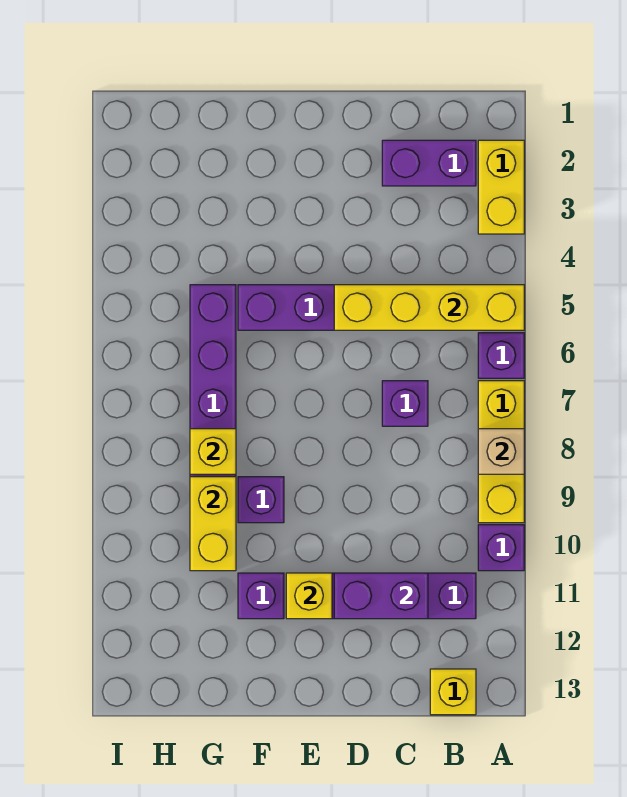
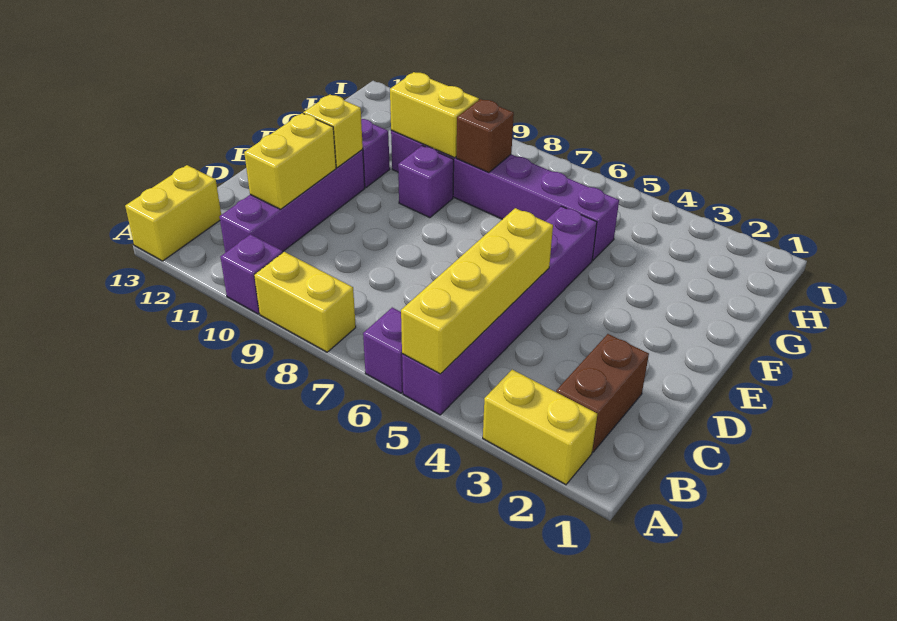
yellow brick A7:A9 level 1 -> yellow brick A8:A9 level 1
tan brick A8 level 2 -> none
purple brick B2:C2 level 1 -> brown brick B2:C2 level 1
yellow brick B13 level 1 -> yellow brick A13:B13 level 1
purple brick C7 level 1 -> none
purple brick C11:D11 level 2 -> yellow brick C11:D11 level 2
yellow brick G8 level 2 -> brown brick G8 level 2

